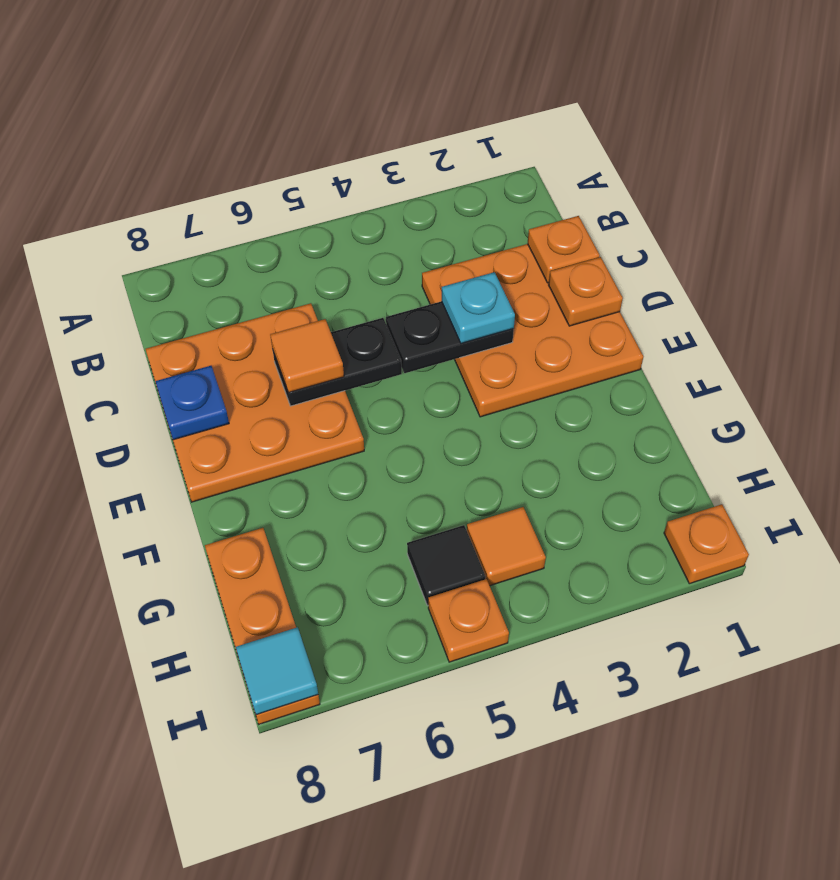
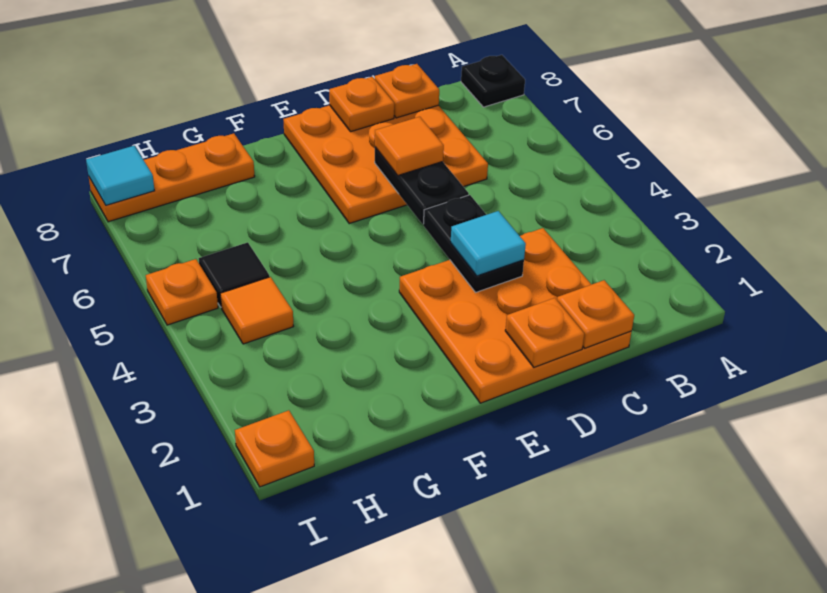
none -> black plate A8 level 1
none -> orange plate C8 level 2
cyan plate D3 level 3 -> cyan tile D3 level 3
blue plate D8 level 2 -> orange plate D8 level 2

